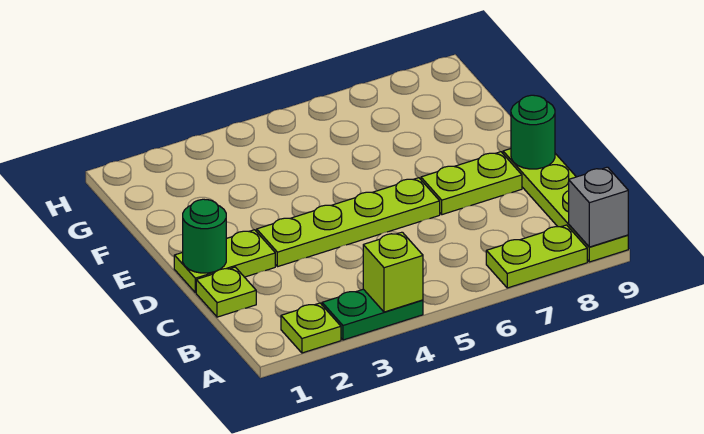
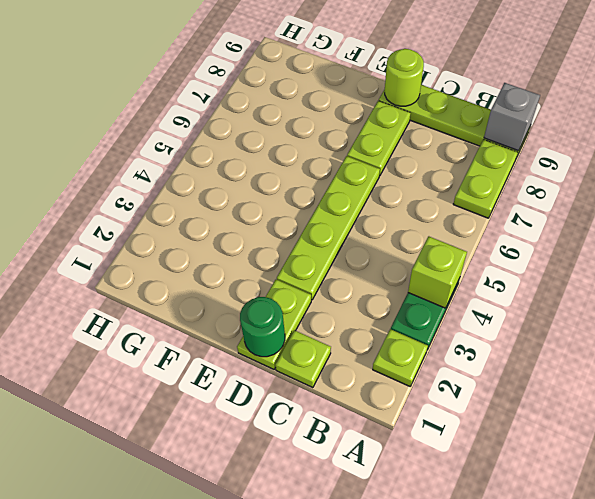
green round brick D9 level 2 -> lime round brick D9 level 2

